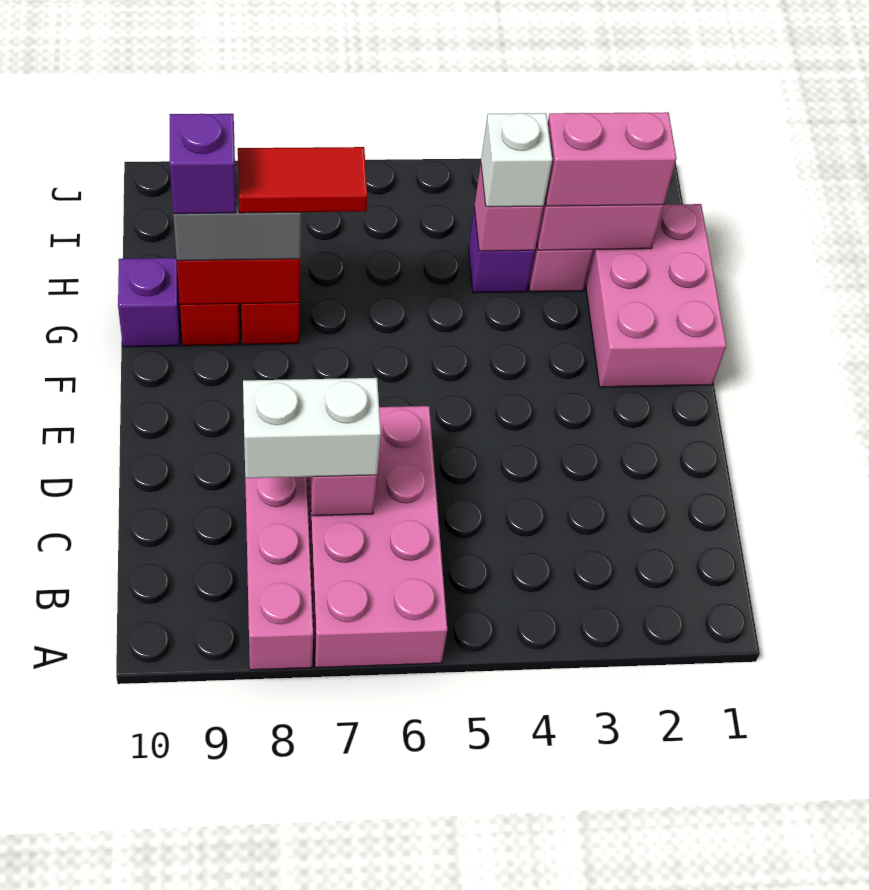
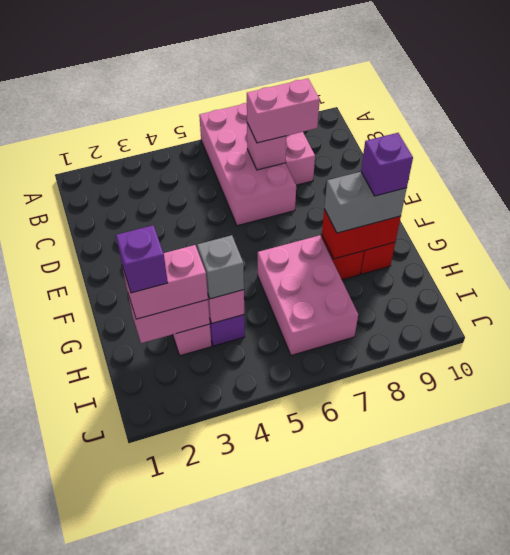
white brick C7:C8 level 3 -> pink brick C7:C8 level 3
pink brick F1:H2 level 1 -> pink brick G6:I7 level 1
red tile G7:G8 level 4 -> none
purple brick G10 level 1 -> purple brick H2 level 4
white brick H4 level 3 -> grey brick H4 level 3

